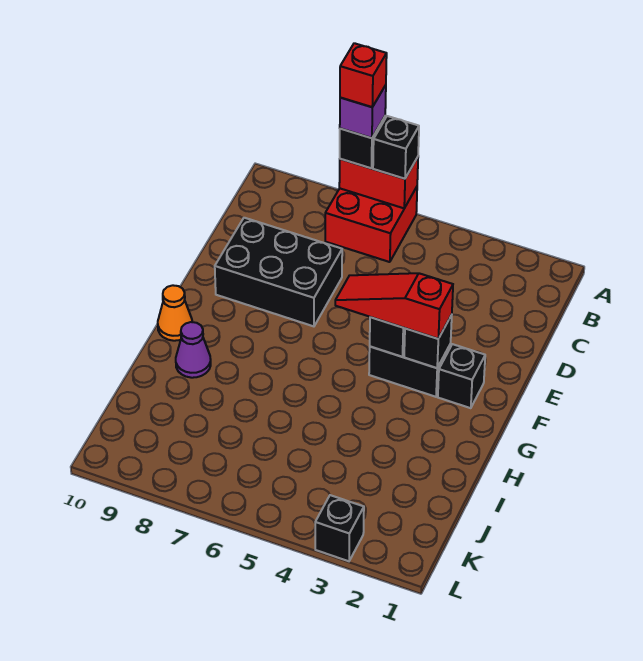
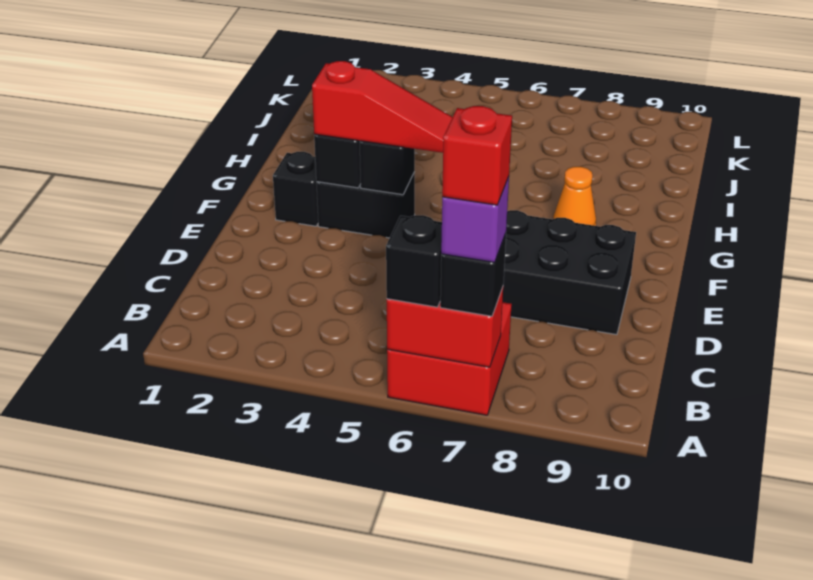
orange cone G10 level 1 -> orange cone G8 level 1
purple cone H9 level 1 -> none
black brick L3 level 1 -> none

